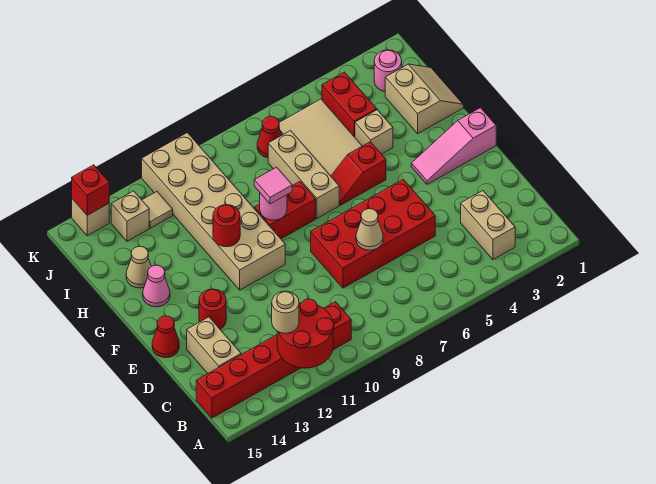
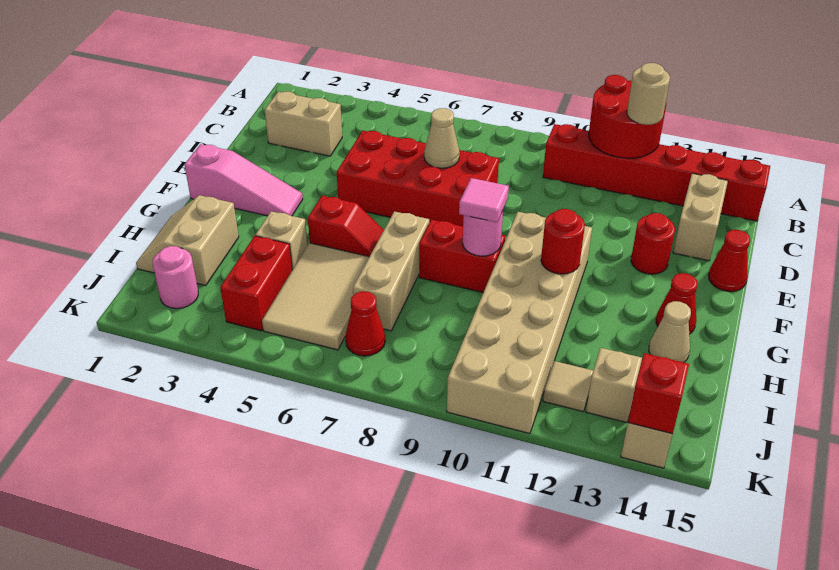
tan brick B3:C3 level 1 -> tan brick C2:C3 level 1
pink cone G14 level 1 -> red cone G14 level 1

